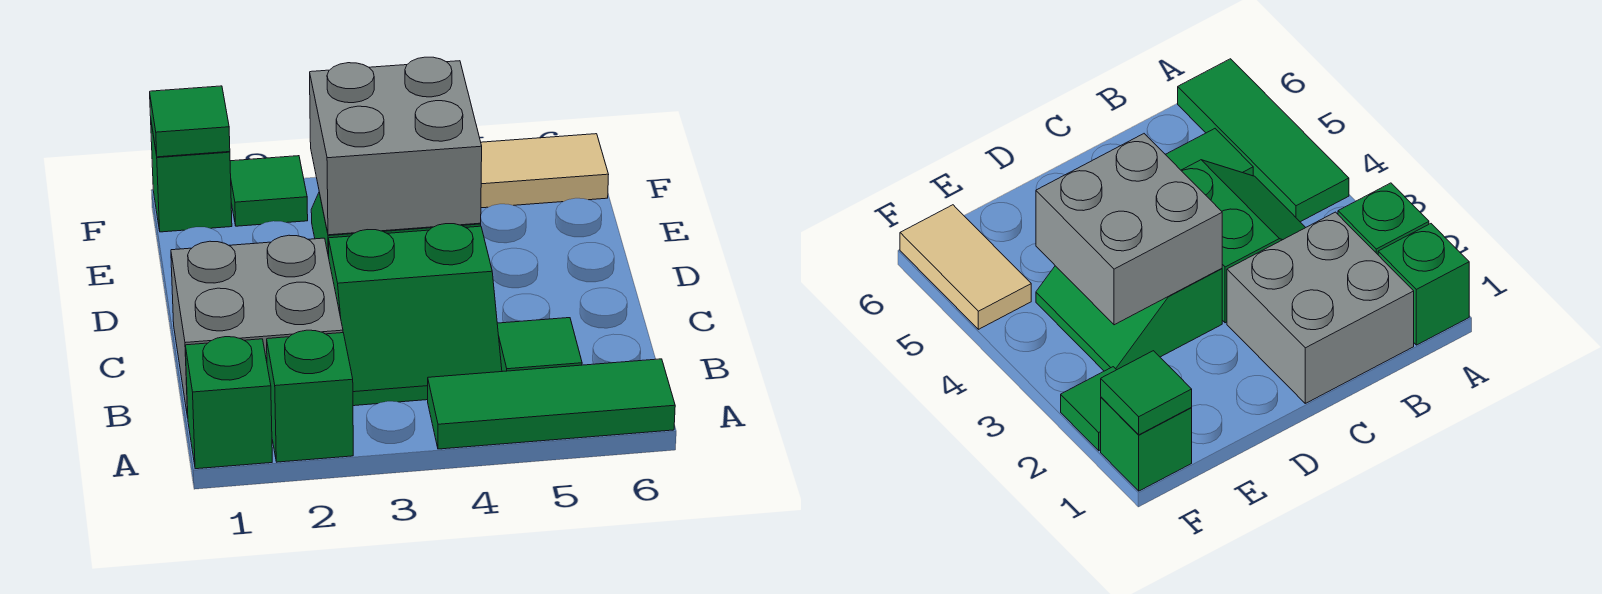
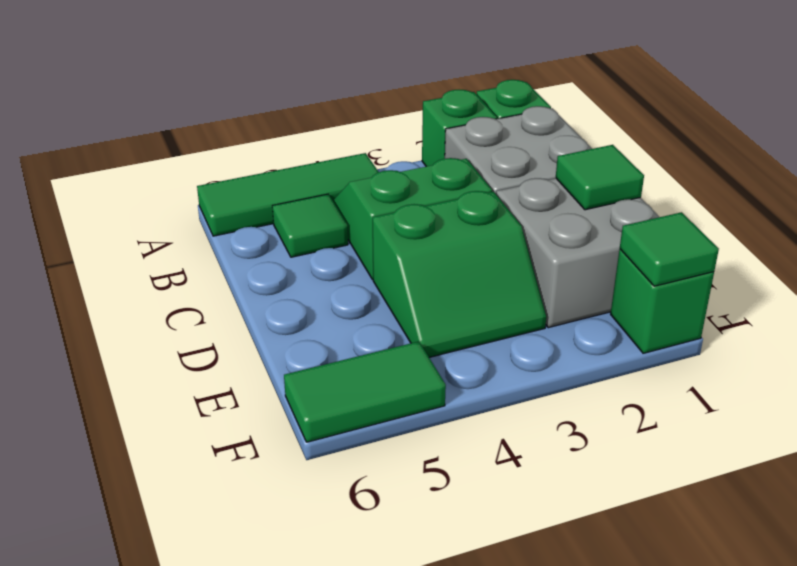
grey brick D3:E4 level 2 -> grey brick D1:E2 level 1
green tile F2 level 1 -> green tile D1 level 2
tan tile F5:F6 level 1 -> green tile F5:F6 level 1

